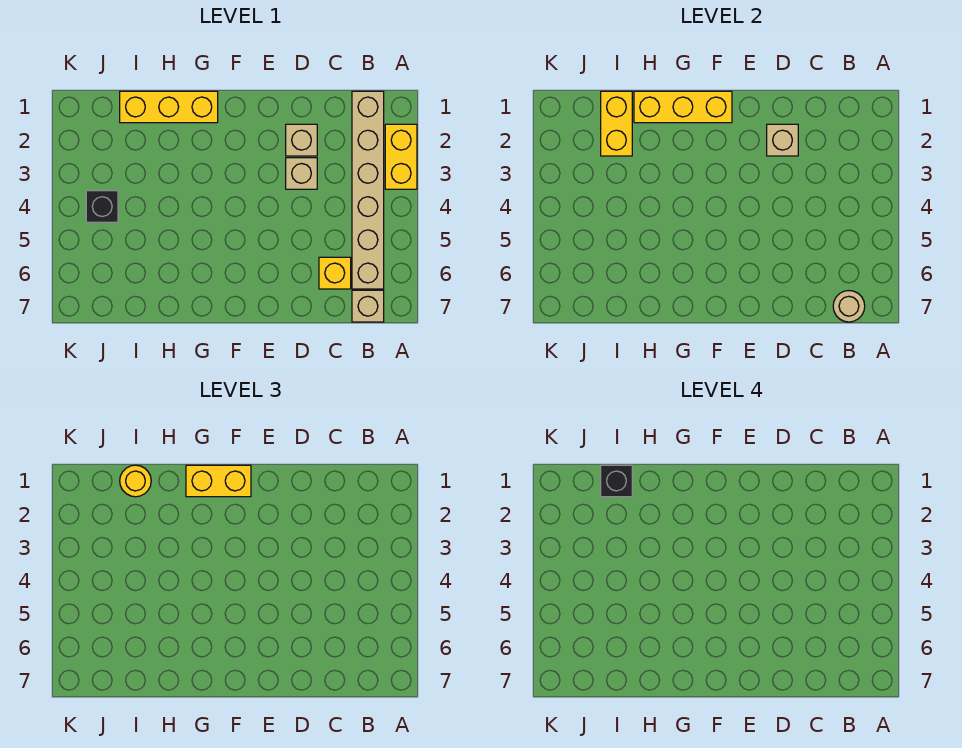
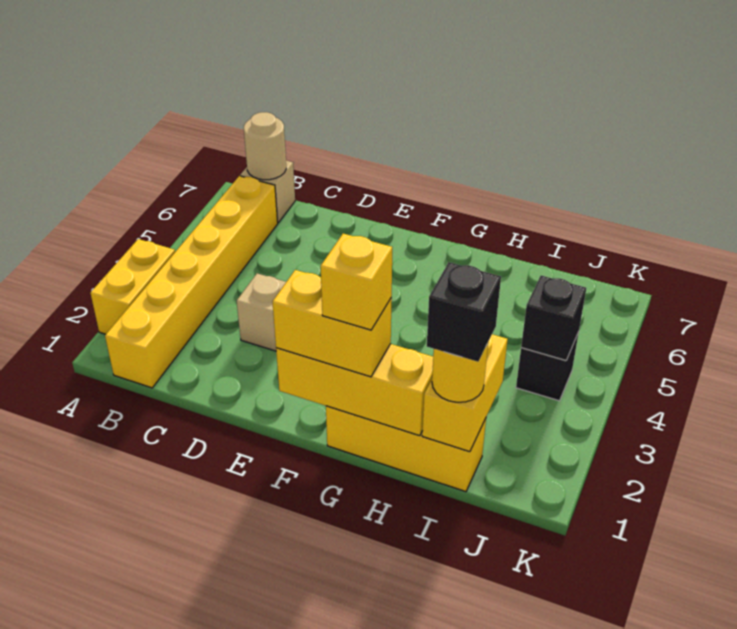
tan brick B1:B6 level 1 -> yellow brick B1:B6 level 1
yellow brick C6 level 1 -> yellow brick G1 level 4
tan brick D2 level 1 -> none
tan brick D2 level 2 -> none
none -> black brick J4 level 2

